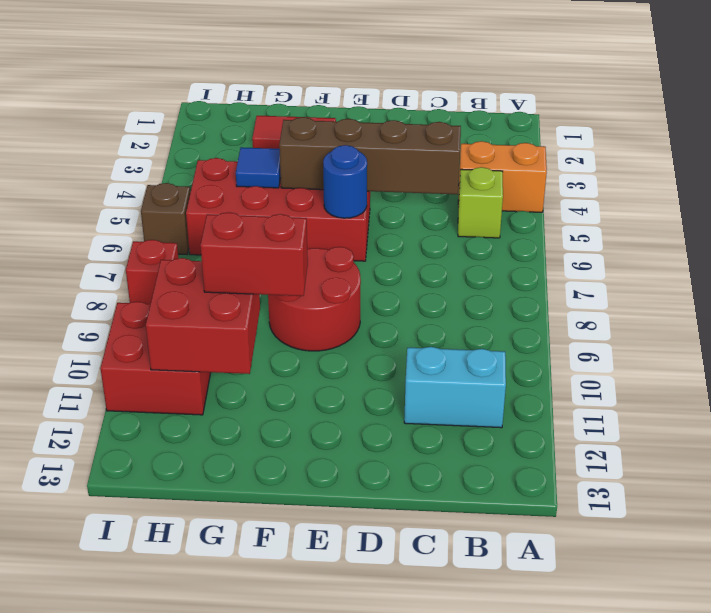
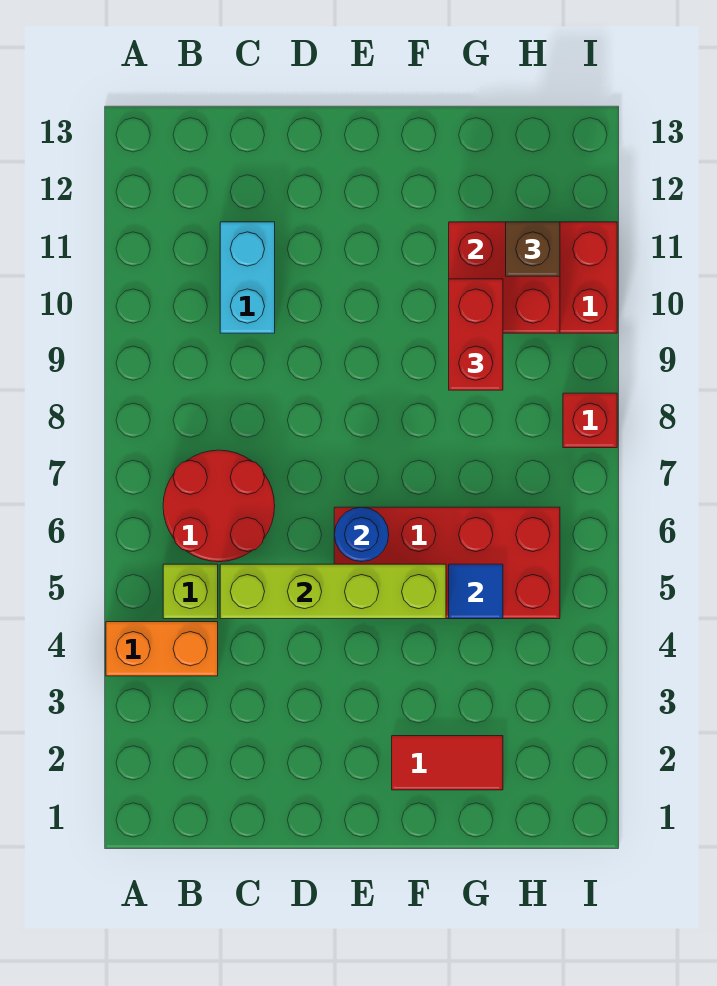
cyan brick B11:C11 level 1 -> cyan brick C10:C11 level 1
brown brick C5:F5 level 2 -> lime brick C5:F5 level 2
red round brick E8:F9 level 1 -> red round brick B6:C7 level 1
red brick F10:G10 level 3 -> red brick G9:G10 level 3
brown brick I6 level 1 -> brown brick H11 level 3

